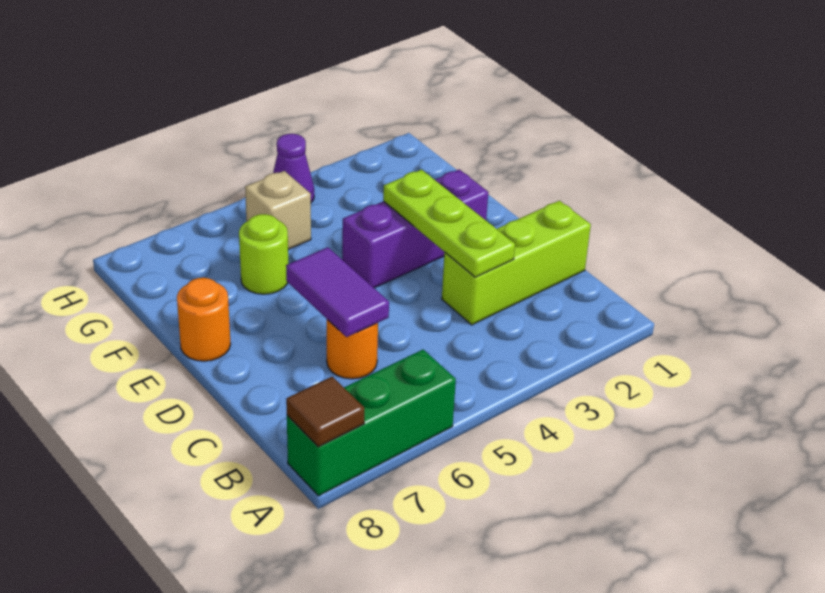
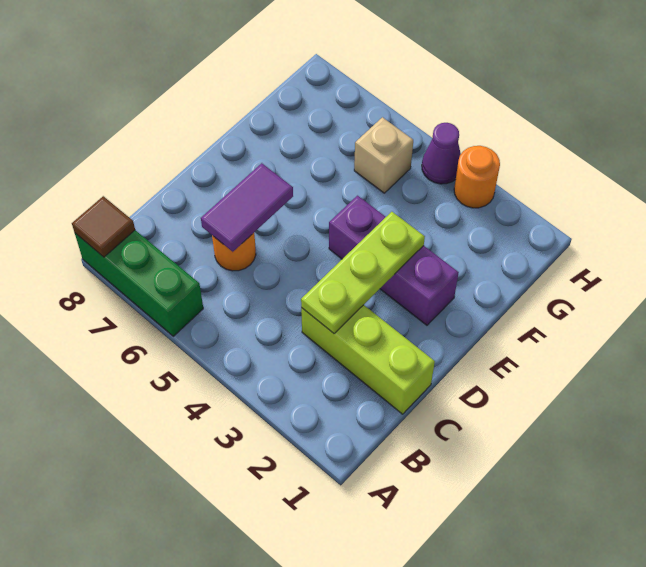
orange round brick E8 level 1 -> orange round brick H3 level 1
lime round brick F6 level 1 -> none

